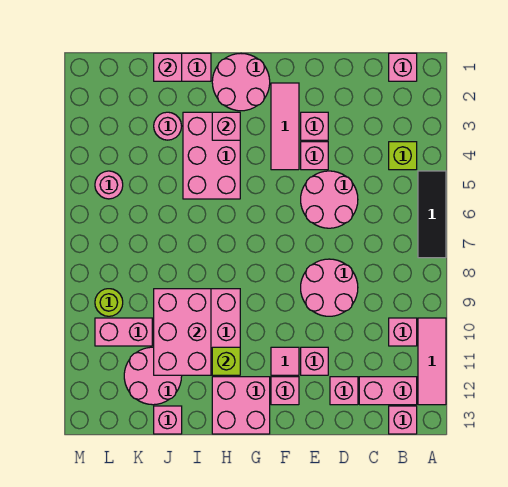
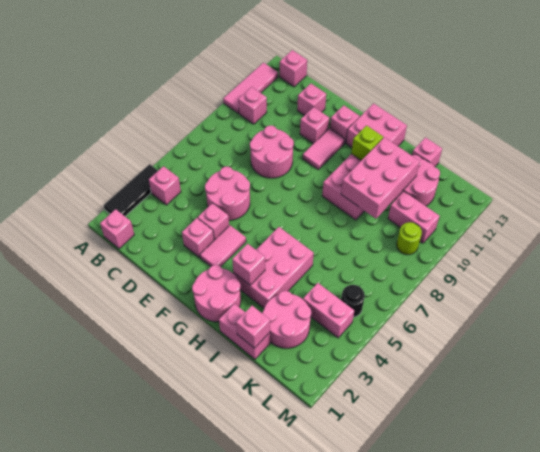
black tile A5:A7 level 1 -> black tile A2:A4 level 1
lime brick B4 level 1 -> pink brick B4 level 1
pink brick B12:C12 level 1 -> pink brick K4:L4 level 1
pink tile F2:F4 level 1 -> pink tile F3:F4 level 1
pink tile F11 level 1 -> pink tile F10:F11 level 1
pink round brick J3 level 1 -> pink round brick J2:K3 level 1
pink round brick L5 level 1 -> black round brick L5 level 1

